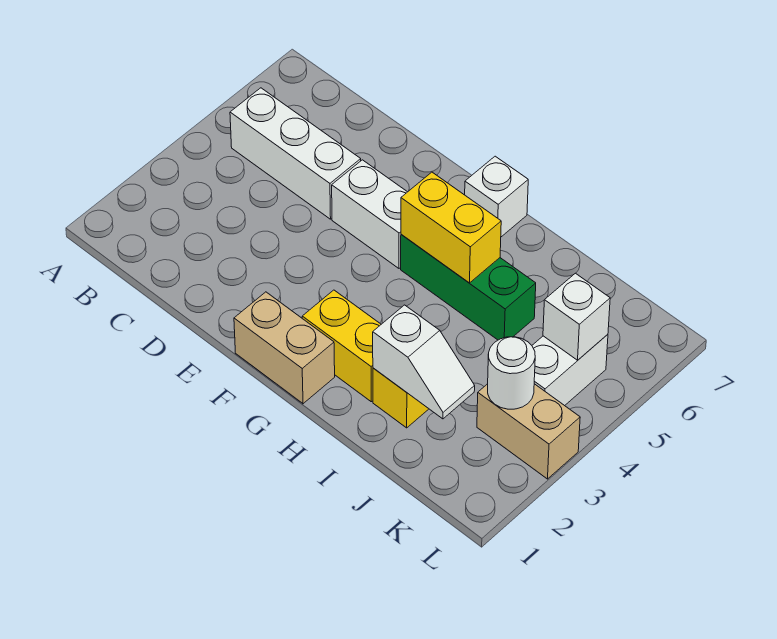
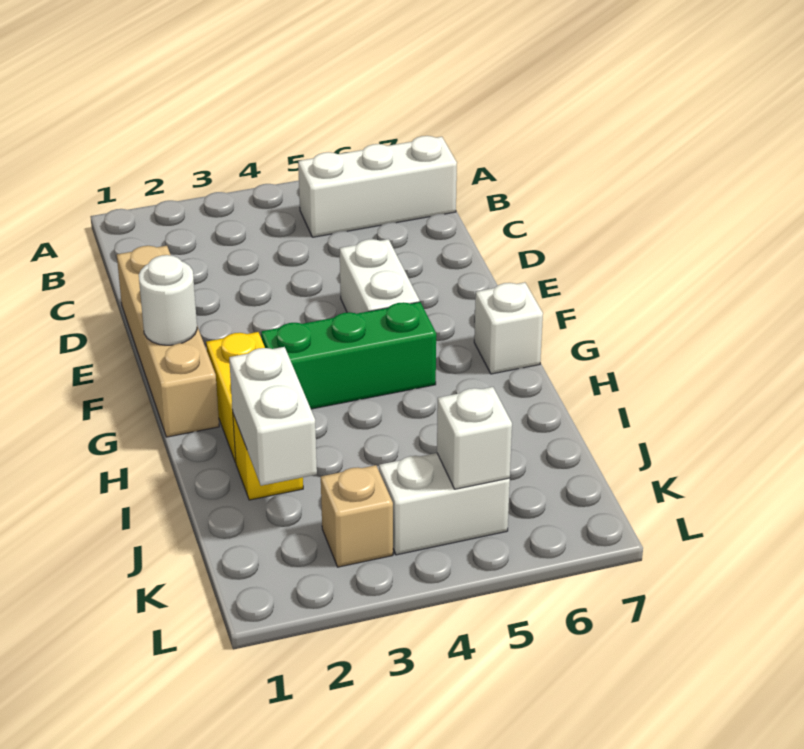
white brick B5:D5 level 1 -> white brick B5:B7 level 1
tan brick F1:G1 level 1 -> tan brick D1:G1 level 1
green brick G5:I5 level 1 -> green brick G3:G5 level 1
yellow brick G5:H5 level 2 -> none
white slope I2:J2 level 2 top I -> white brick I2:J2 level 2
tan brick K3:L3 level 1 -> tan brick K3 level 1
white round brick K3 level 2 -> white round brick F1 level 2

